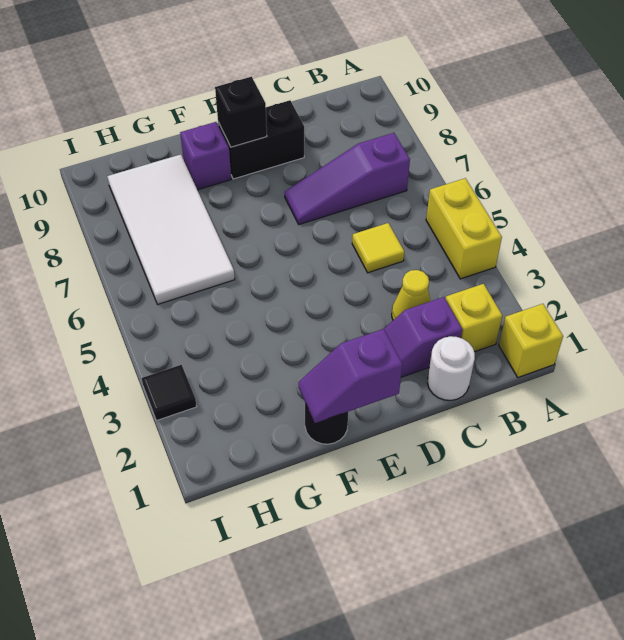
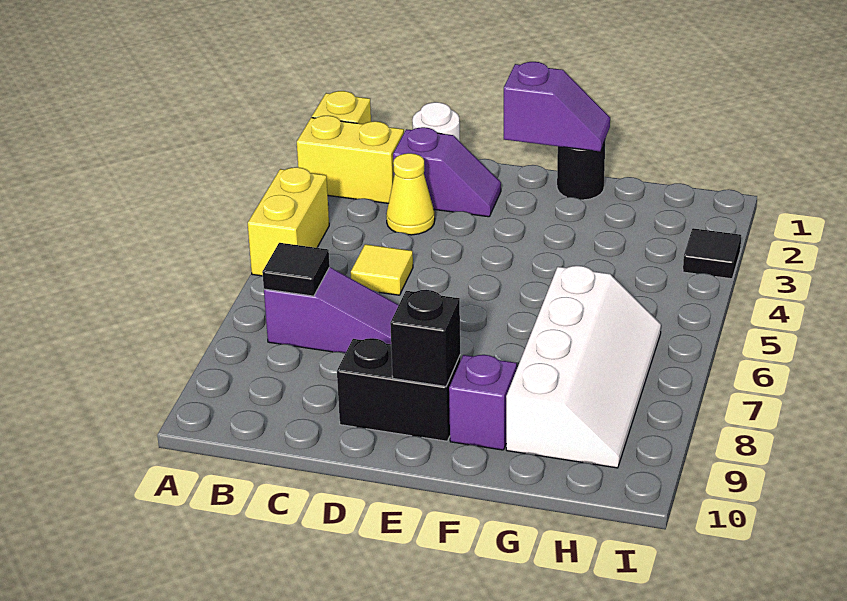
yellow brick B2 level 1 -> yellow brick A2:B2 level 1
none -> black tile B7 level 2
white tile G6:H9 level 1 -> white slope G6:H9 level 1 top G

